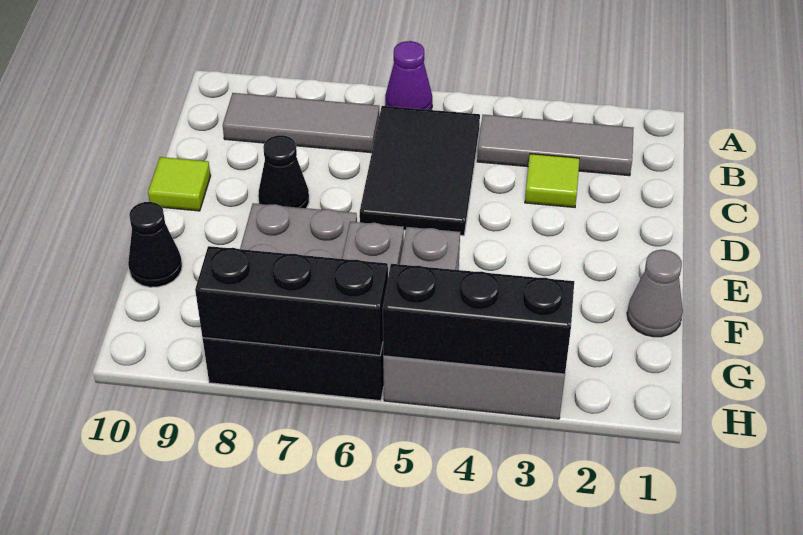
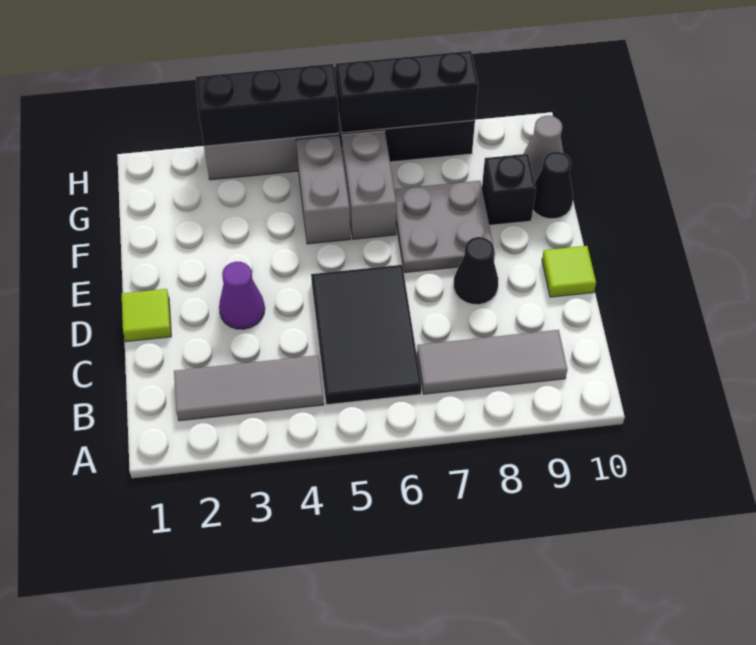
purple cone A6 level 1 -> purple cone D3 level 1
lime tile C3 level 1 -> lime tile D1 level 1
grey cone F1 level 1 -> grey cone G10 level 1
none -> black brick F9 level 1

